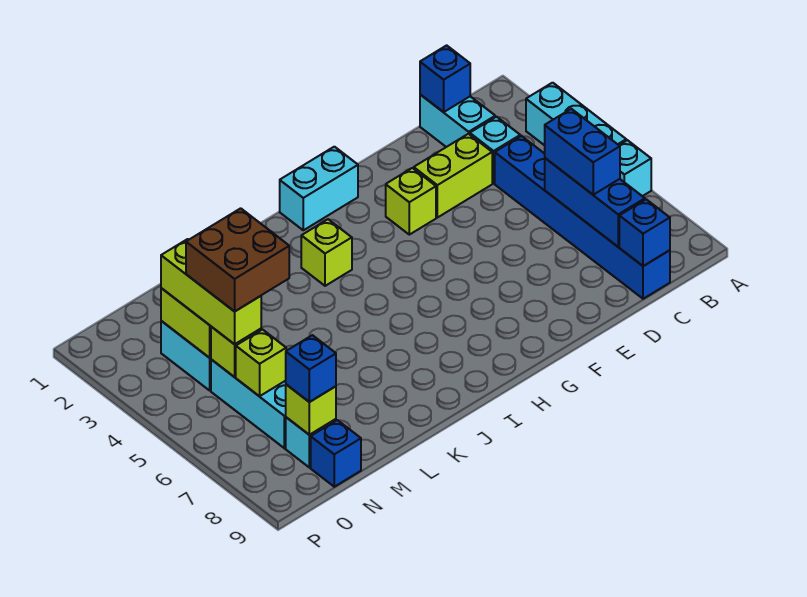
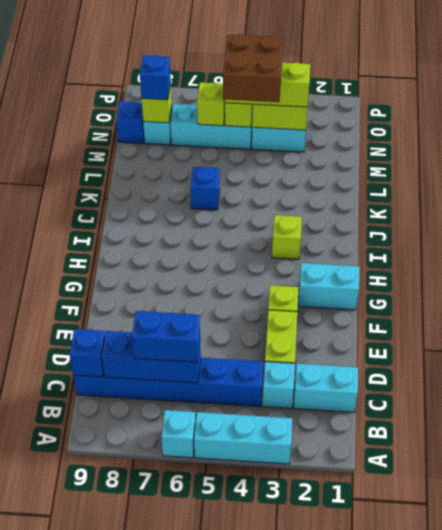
blue brick C1 level 2 -> blue brick K6 level 1
cyan brick G1:H1 level 1 -> cyan brick G1:G2 level 1

